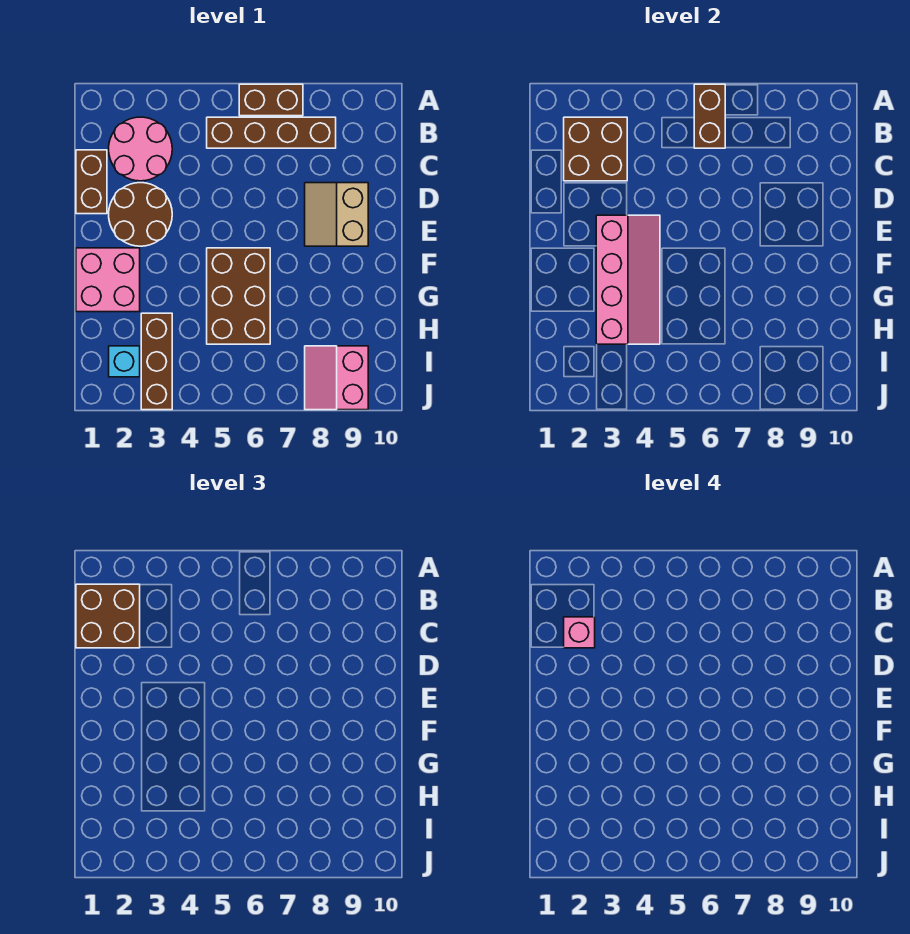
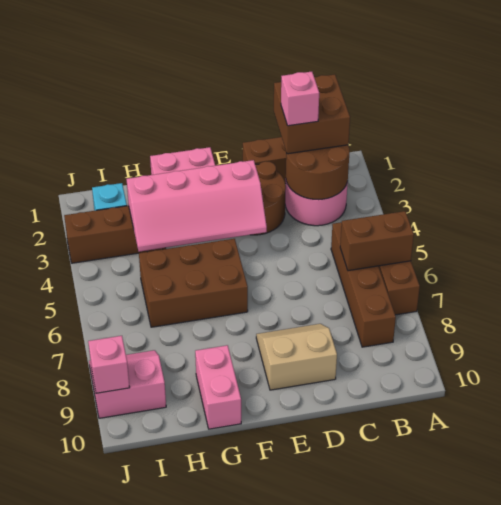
brown brick B2:C3 level 2 -> brown round brick B2:C3 level 2
none -> pink brick G9:G10 level 1
none -> pink brick J9 level 2

